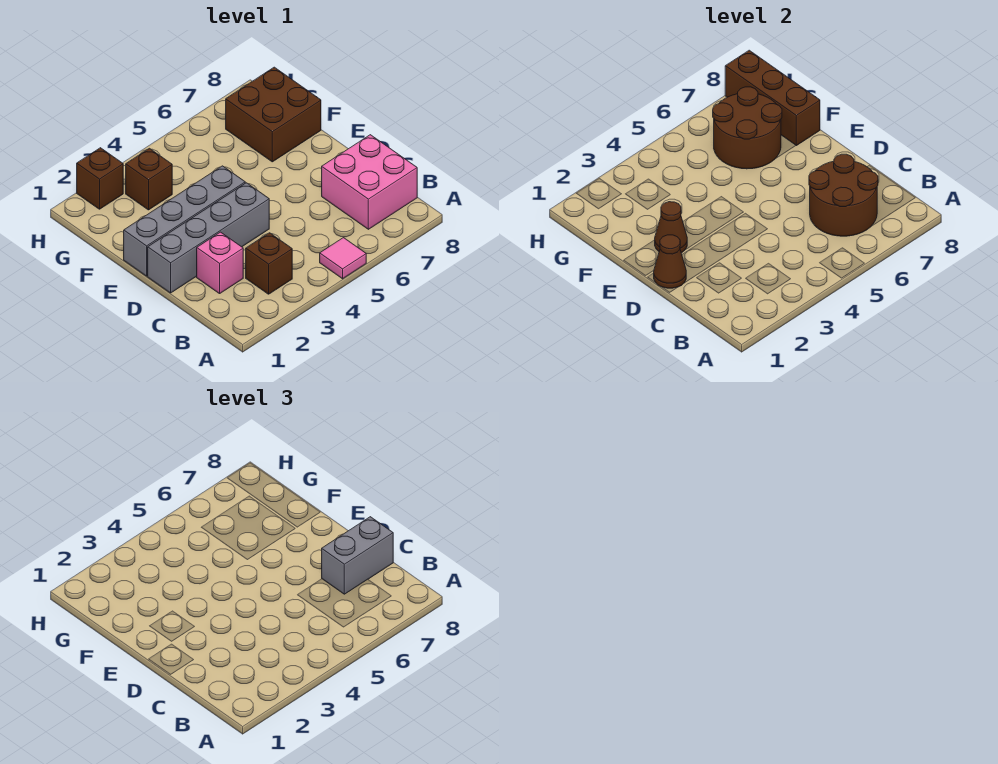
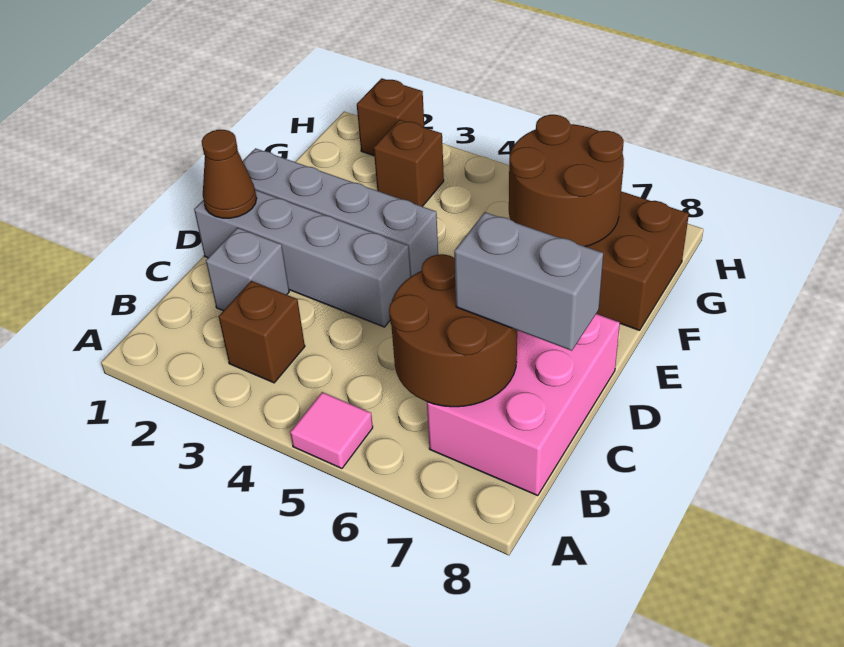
pink brick B7:C8 level 1 -> pink brick B7:D8 level 1
pink brick C2 level 1 -> grey brick C2 level 1
brown cone E2 level 2 -> none
brown brick F8:H8 level 2 -> none

